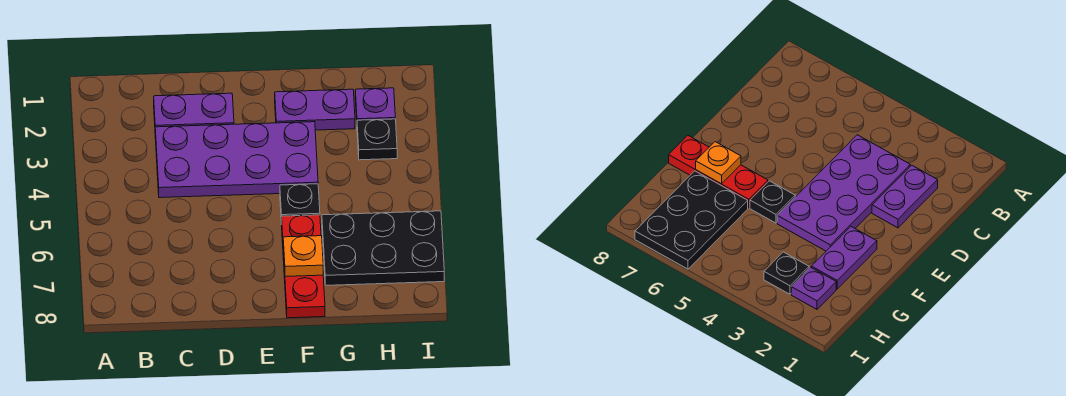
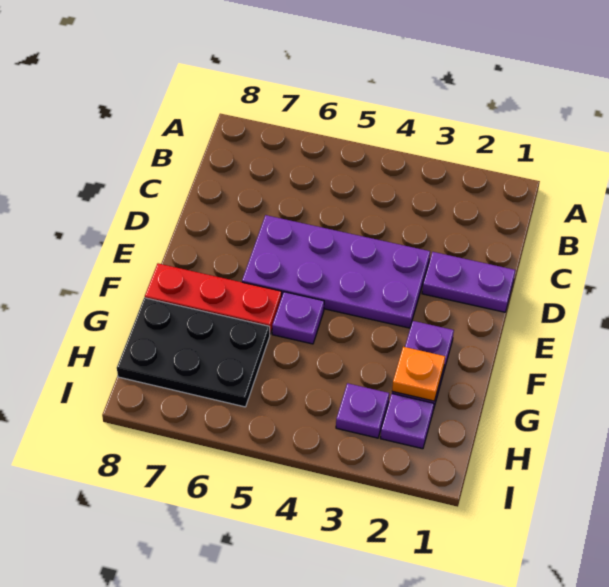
purple plate C2:D2 level 1 -> purple plate D1:D2 level 1
purple plate C3:F4 level 1 -> purple plate D3:E6 level 1
black plate F5 level 1 -> purple plate F5 level 1
orange plate F7 level 2 -> orange plate G2 level 2
black plate G6:I7 level 1 -> black plate G6:H8 level 1
black plate H3 level 1 -> purple plate H3 level 1

